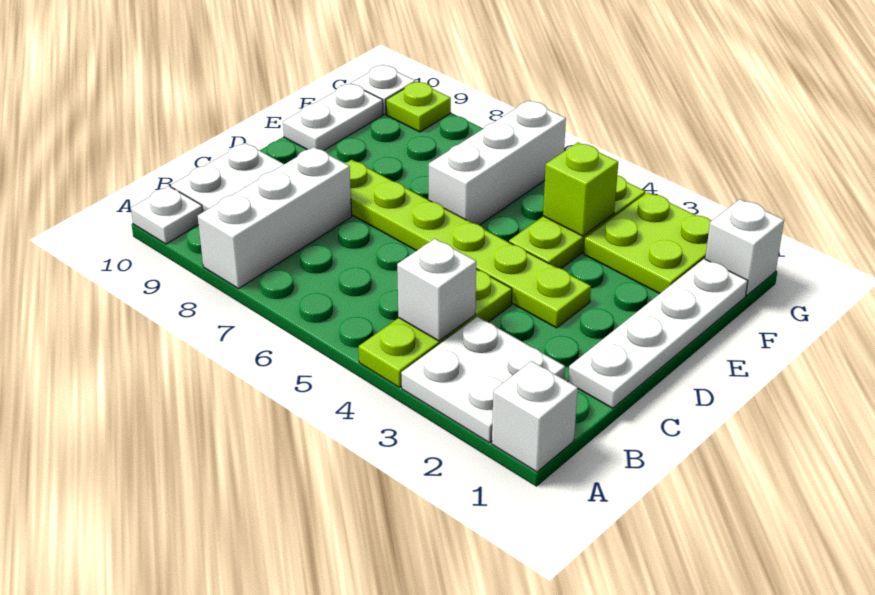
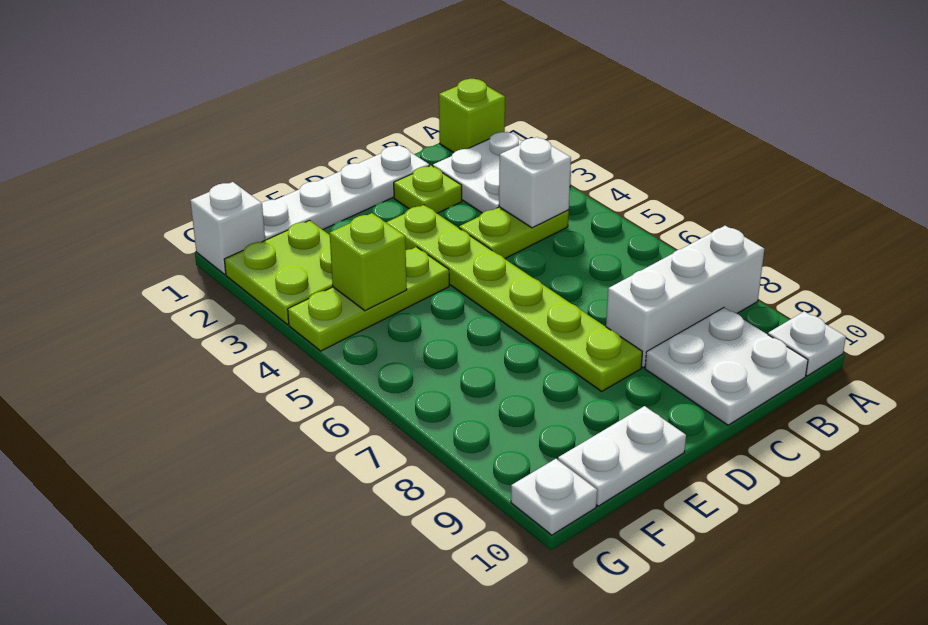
white brick A1 level 1 -> lime brick A1 level 1
lime plate A4:C4 level 1 -> lime plate B4:C4 level 1
white brick E6:G6 level 1 -> none
lime plate G9 level 1 -> lime plate C2 level 1

